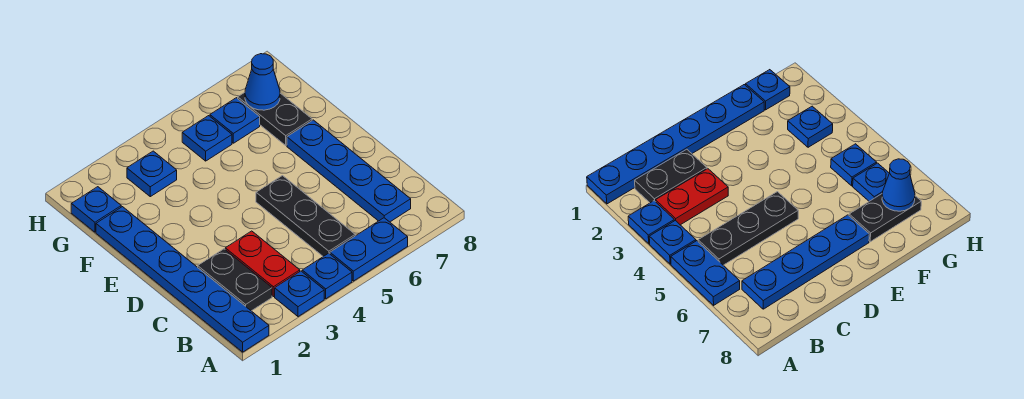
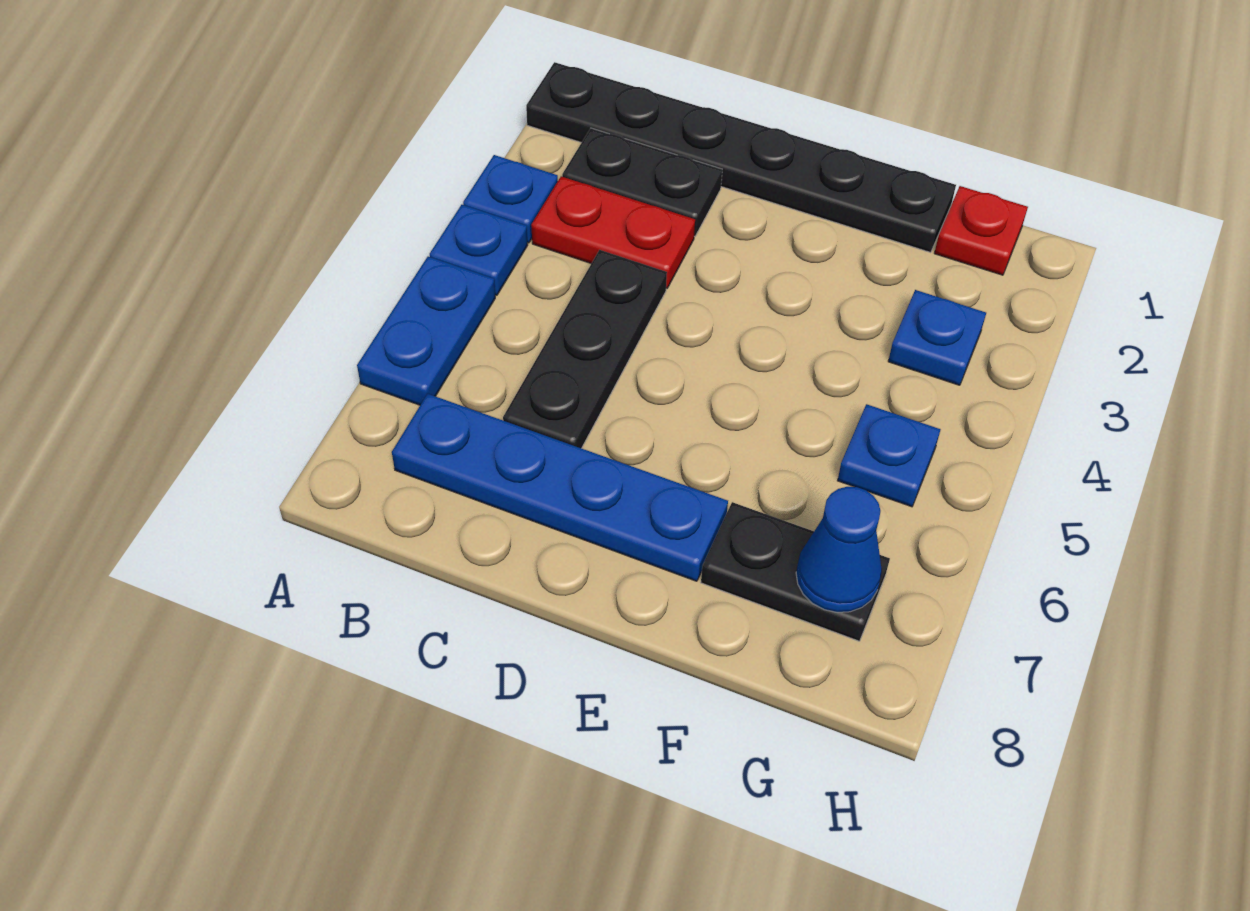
blue plate A1:F1 level 1 -> black plate A1:F1 level 1
black plate B5:D5 level 1 -> black plate C4:C6 level 1
blue plate G1 level 1 -> red plate G1 level 1
blue plate G6 level 1 -> none

